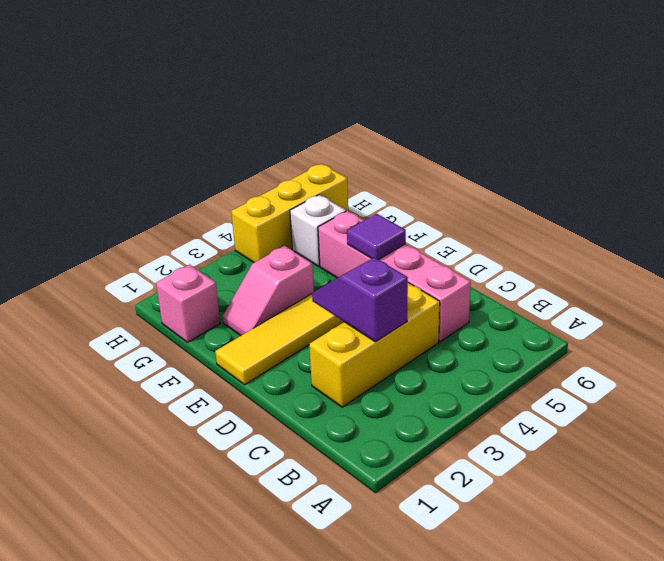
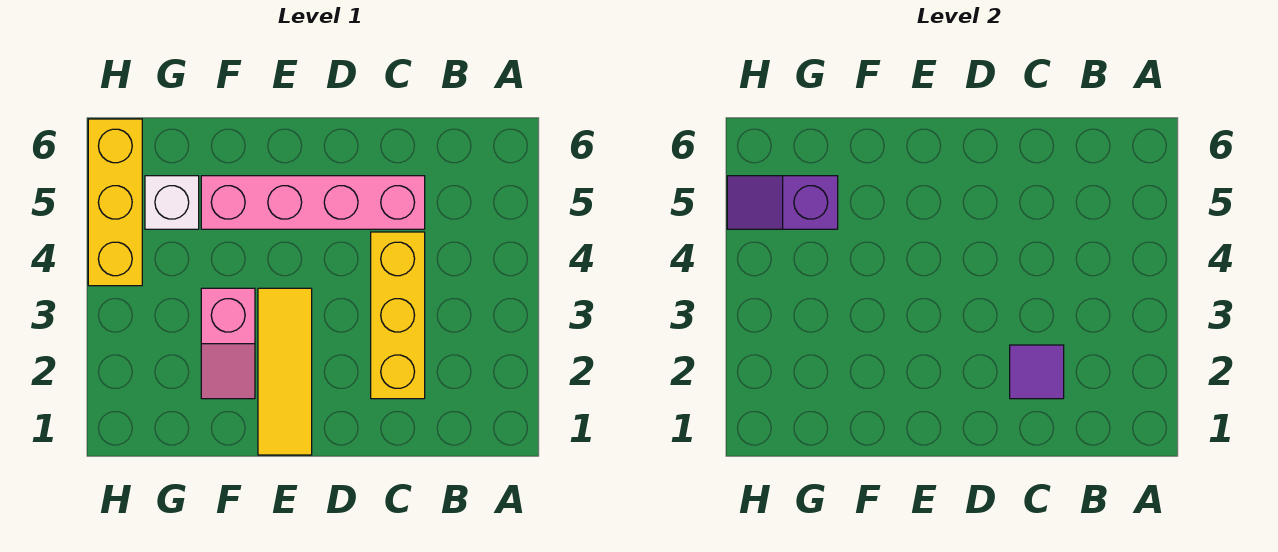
purple slope C3:D3 level 2 top C -> purple slope G5:H5 level 2 top G
purple tile E5 level 2 -> purple tile C2 level 2
pink brick G1 level 1 -> none

